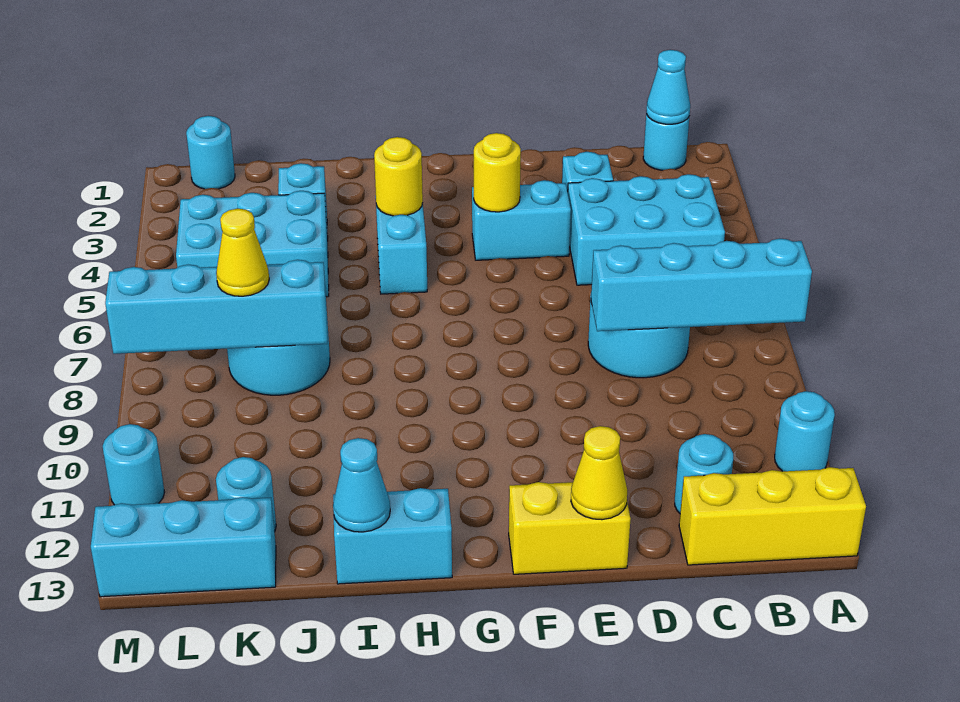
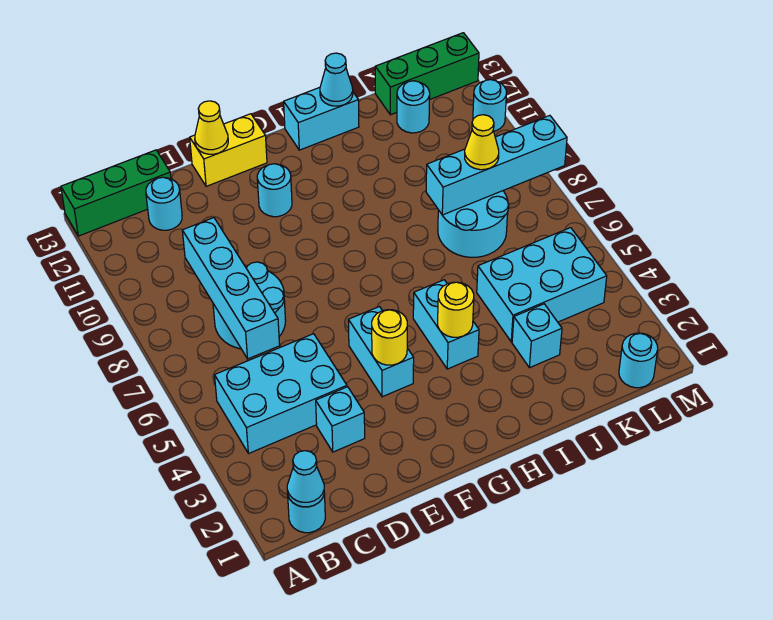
cyan brick A8:D8 level 2 -> cyan brick C6:C9 level 2
cyan round brick A11 level 1 -> cyan round brick F11 level 1
yellow brick A13:C13 level 1 -> green brick A13:C13 level 1
cyan brick E4:F4 level 1 -> cyan brick F4:F5 level 1
cyan brick K13:M13 level 1 -> green brick K13:M13 level 1

